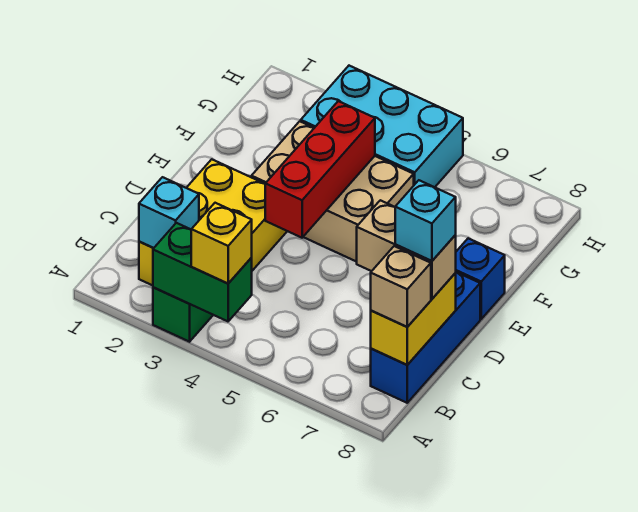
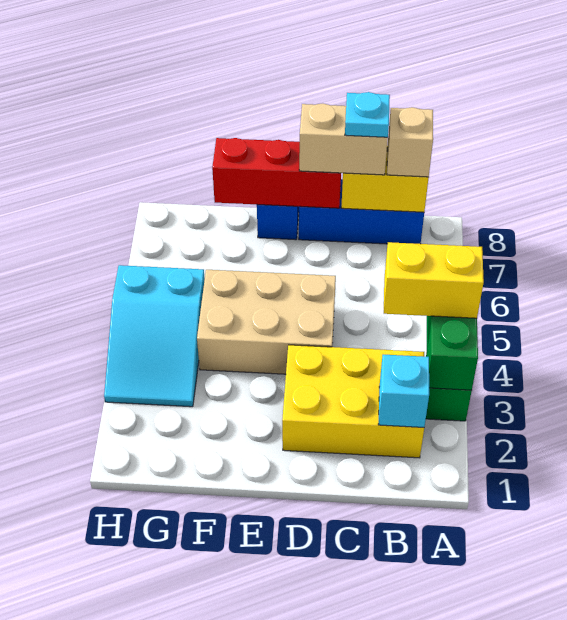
yellow brick A4 level 3 -> yellow brick A4:B4 level 3
tan brick C7:C8 level 3 -> tan brick C8:D8 level 3
cyan brick C8 level 4 -> cyan plate C8 level 4
red brick D4:F4 level 2 -> red brick D8:F8 level 2
tan brick E3:F5 level 1 -> tan brick D4:F5 level 1
cyan brick G3:H5 level 1 -> cyan slope G3:H5 level 1 top 5

